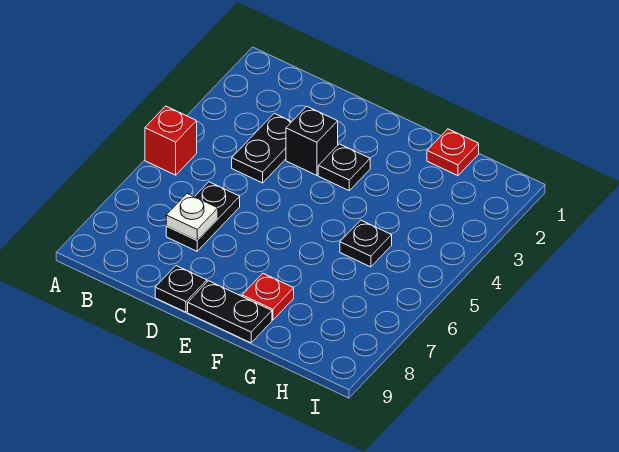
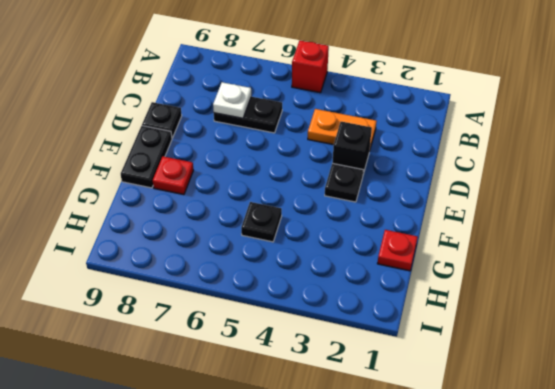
black plate C3:C4 level 1 -> orange plate C3:C4 level 1

